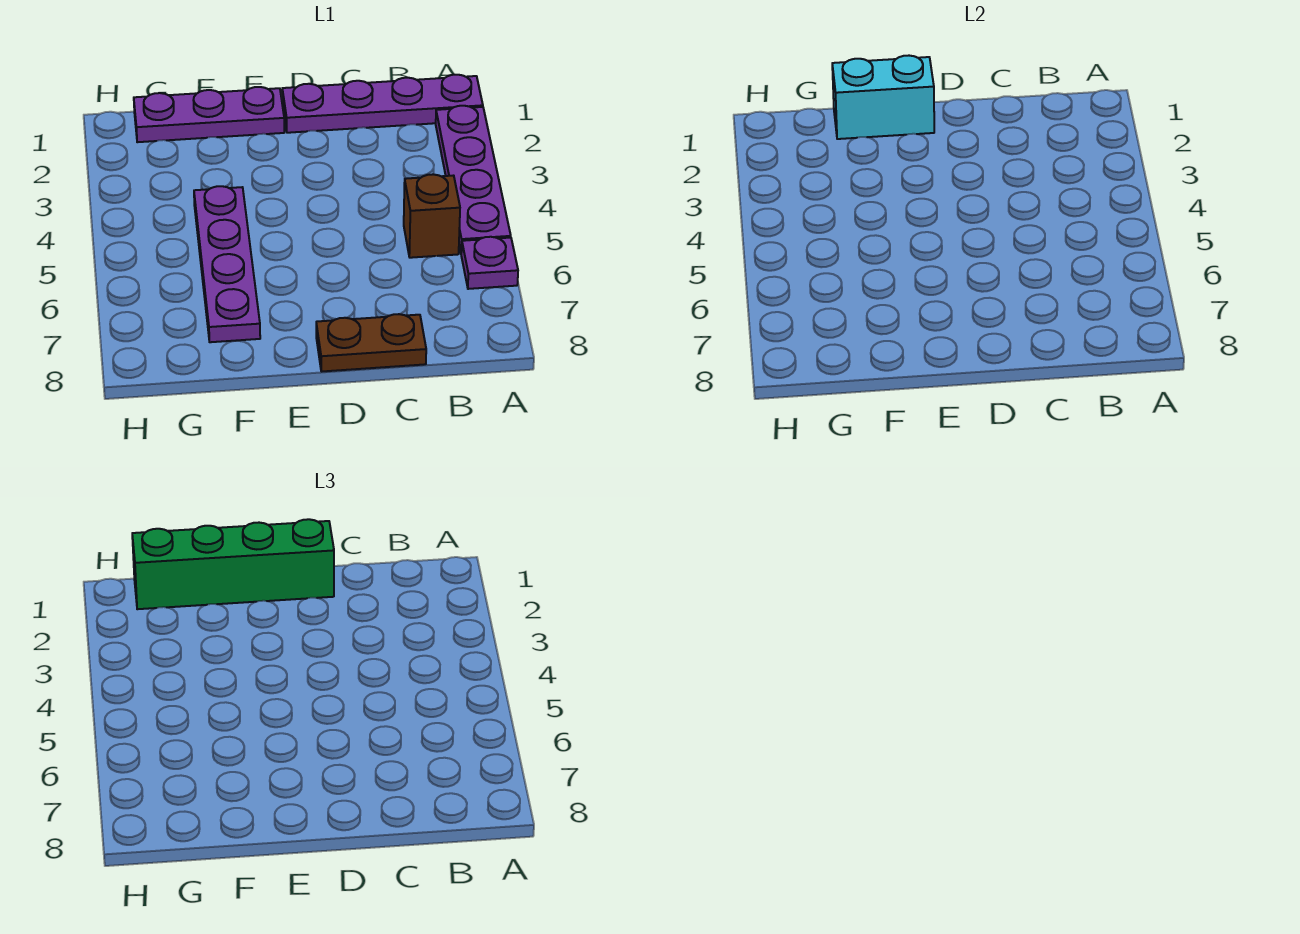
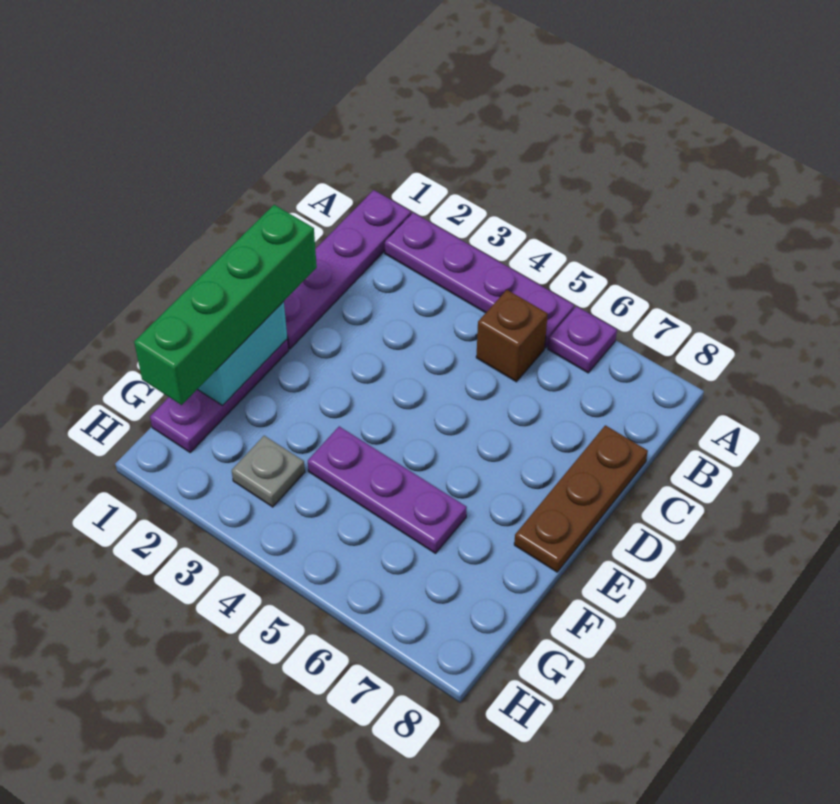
brown plate C8:D8 level 1 -> brown plate C8:E8 level 1
purple plate F4:F7 level 1 -> purple plate F4:F6 level 1
none -> grey plate G3 level 1

